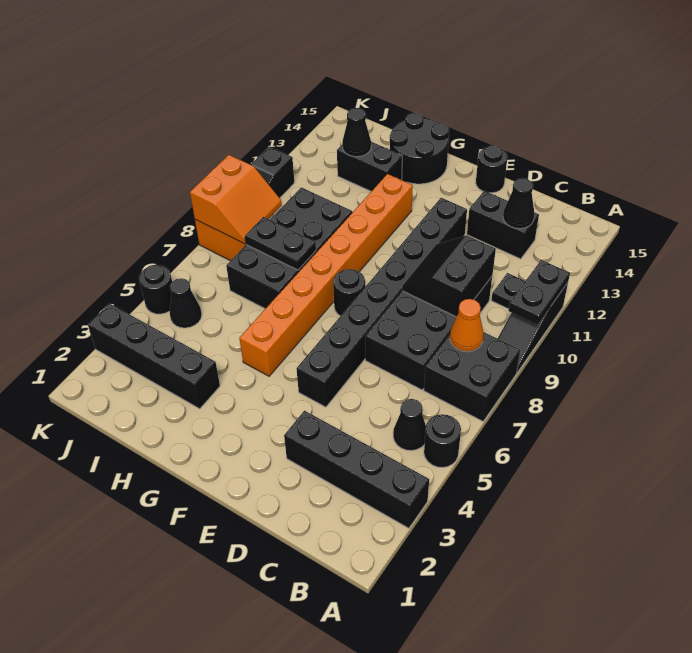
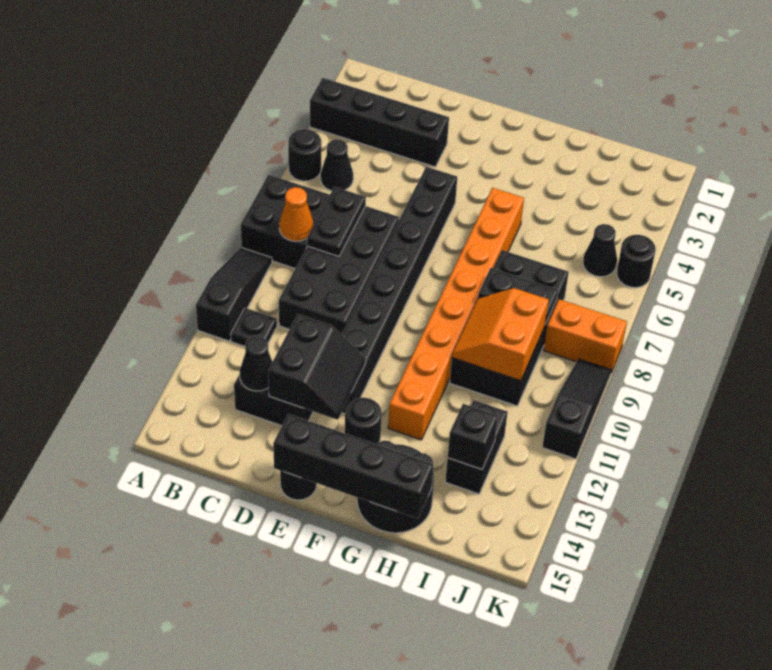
black plate A10:A11 level 2 -> black plate C7:C8 level 2
black slope C9:D10 level 2 top C -> black slope D12:E13 level 2 top D
black round brick F8 level 1 -> black round brick F13 level 1
black brick H3:K3 level 1 -> black brick E15:H15 level 2
black brick H13:I13 level 1 -> black brick I12:I13 level 1
black cone I13 level 2 -> black brick I13 level 2
orange slope J8:K9 level 2 top K -> orange slope H9:I10 level 2 top I

